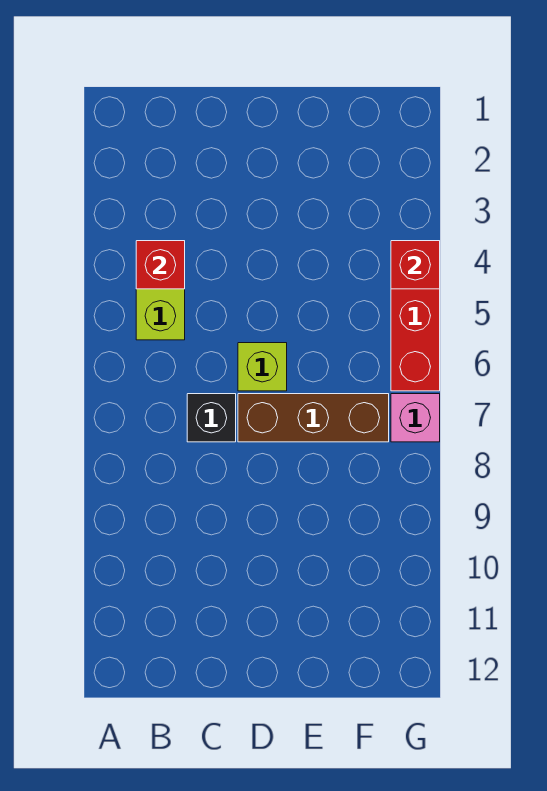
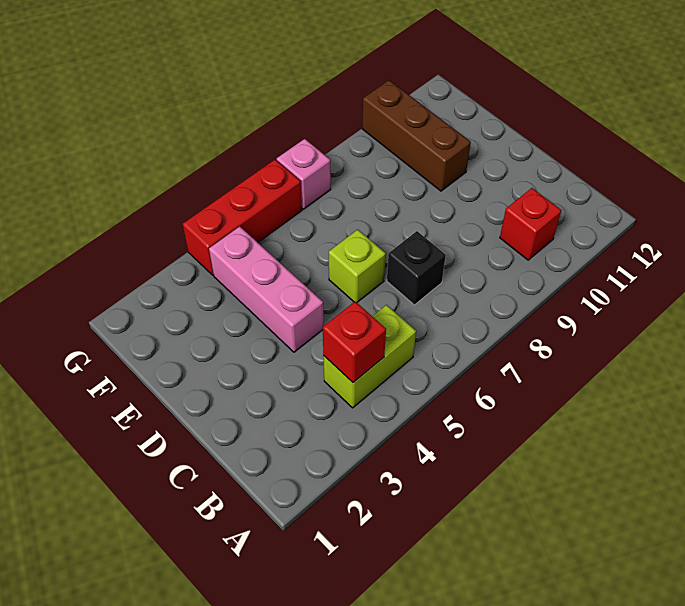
none -> pink brick D4:F4 level 1
brown brick D7:F7 level 1 -> brown brick E10:G10 level 1
red brick G4 level 2 -> red brick B10 level 1

